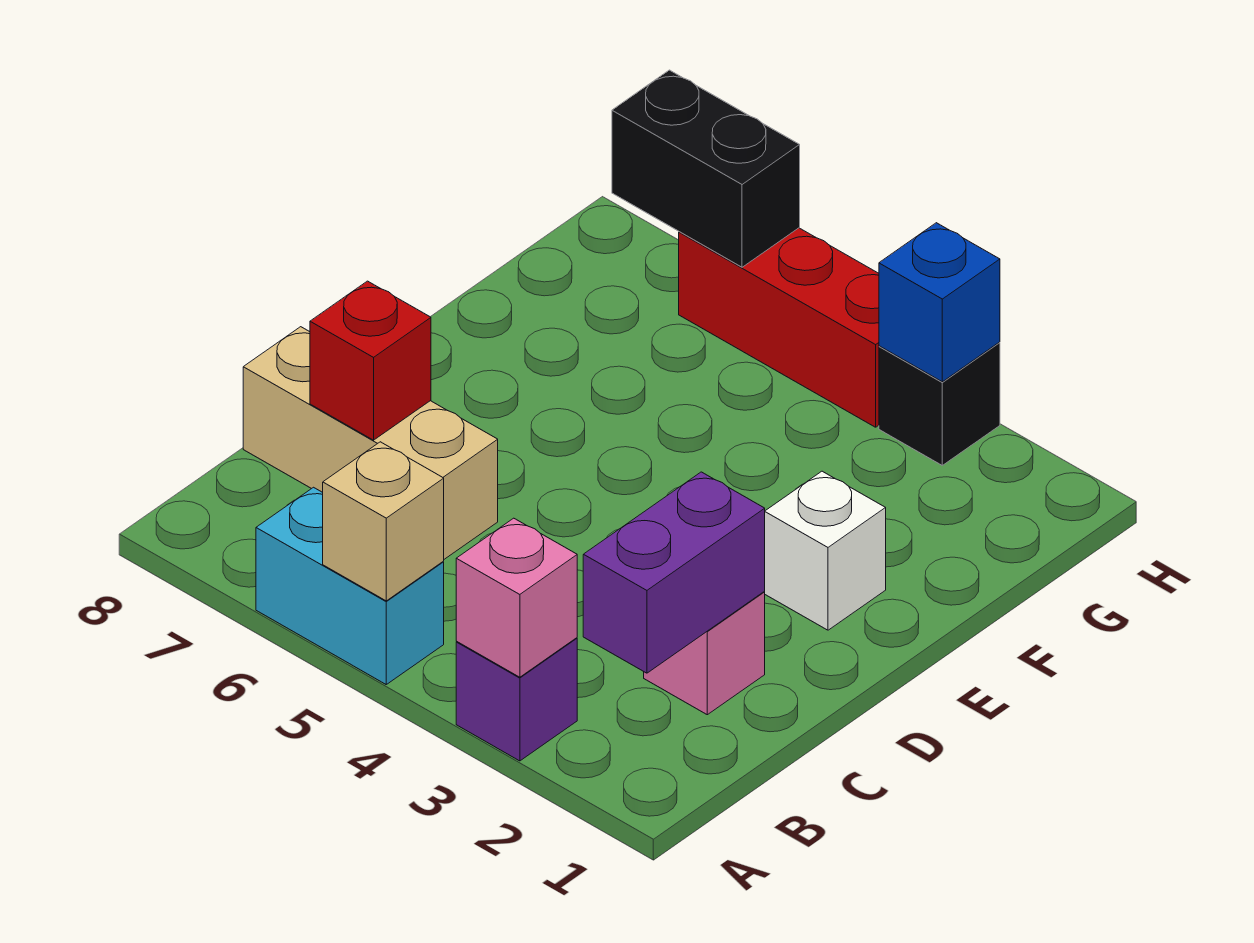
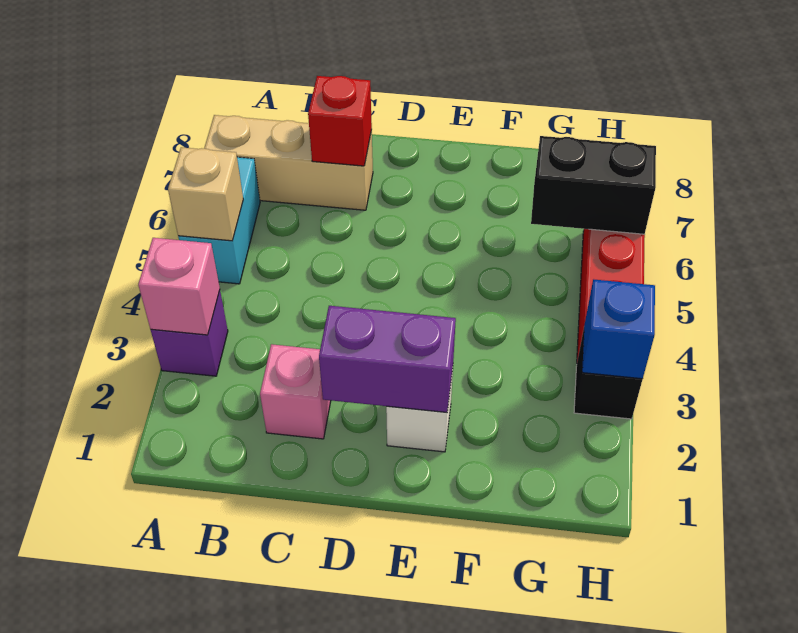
purple brick B2:C2 level 2 -> purple brick D2:E2 level 2
tan brick C6:C8 level 1 -> tan brick A7:C7 level 1
black brick H6:H7 level 2 -> black brick G6:H6 level 2

